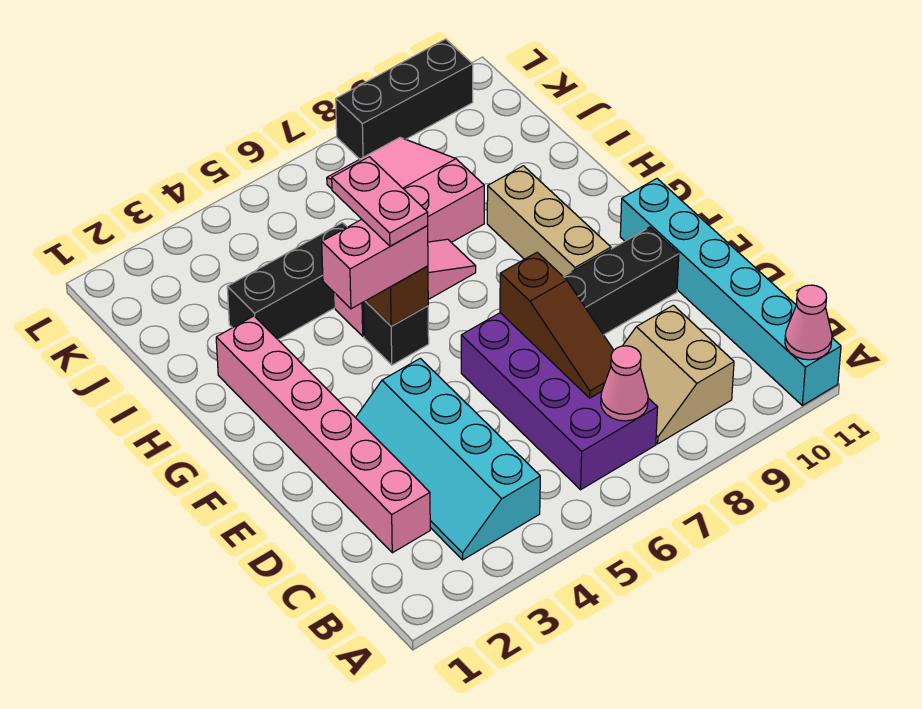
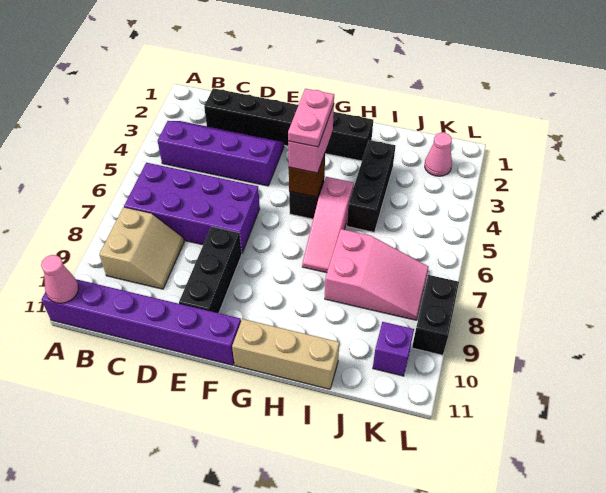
cyan brick A11:F11 level 1 -> purple brick A11:F11 level 1
cyan slope B3:E4 level 1 top 4 -> purple slope B3:E4 level 1 top 4
pink cone B7 level 2 -> pink cone K2 level 1
tan slope B8:C9 level 1 top 9 -> tan slope B8:C9 level 1 top B
pink brick C2:H2 level 1 -> black brick C2:H2 level 1
brown slope C7:E7 level 2 top E -> none
tan brick F9:H9 level 1 -> tan brick G11:I11 level 1
pink plate G5:H5 level 4 -> pink plate G4:G5 level 4
none -> purple brick K10 level 1
black brick L8:L10 level 1 -> black brick L8:L9 level 1

